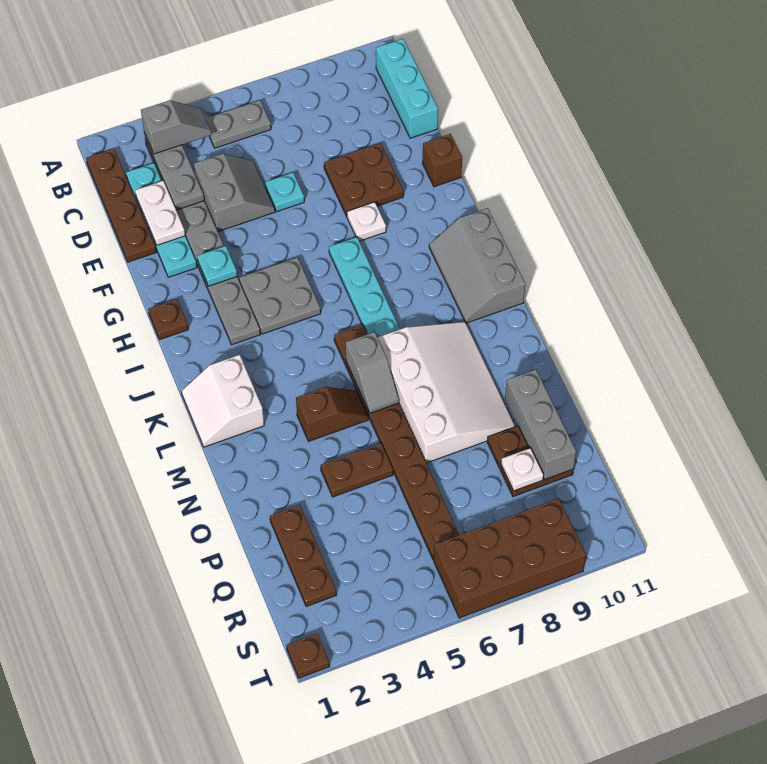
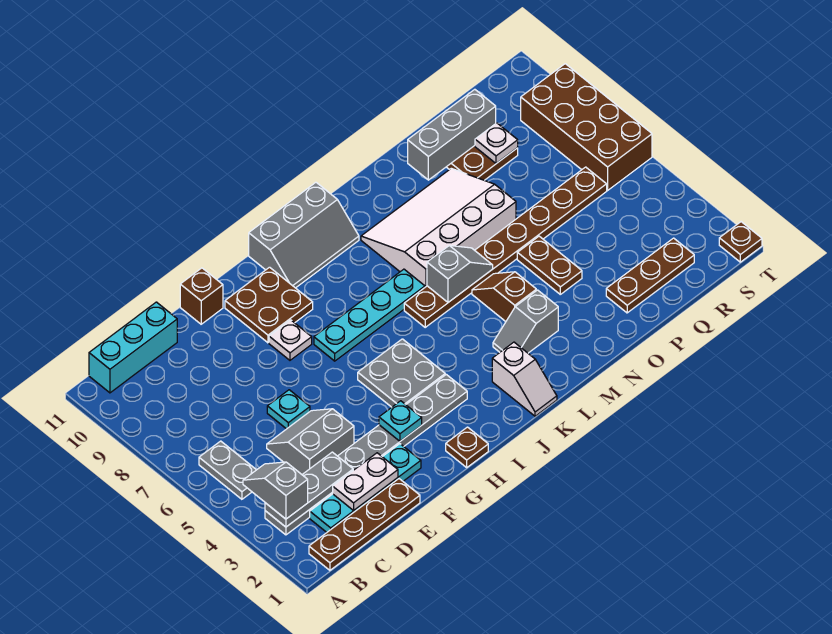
brown plate E8:F9 level 1 -> brown plate G9:H10 level 1
white slope K1:L2 level 1 top 2 -> white slope K1:K2 level 1 top 2
none -> grey slope L3:M3 level 1 top M

